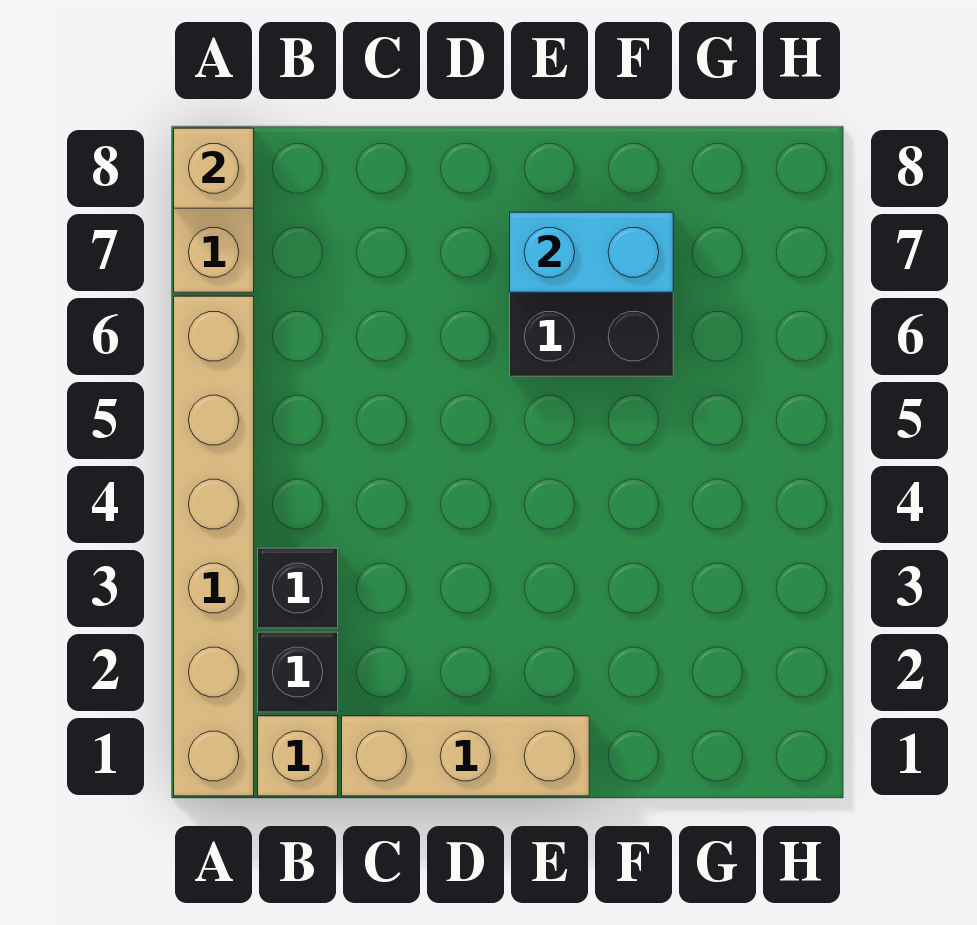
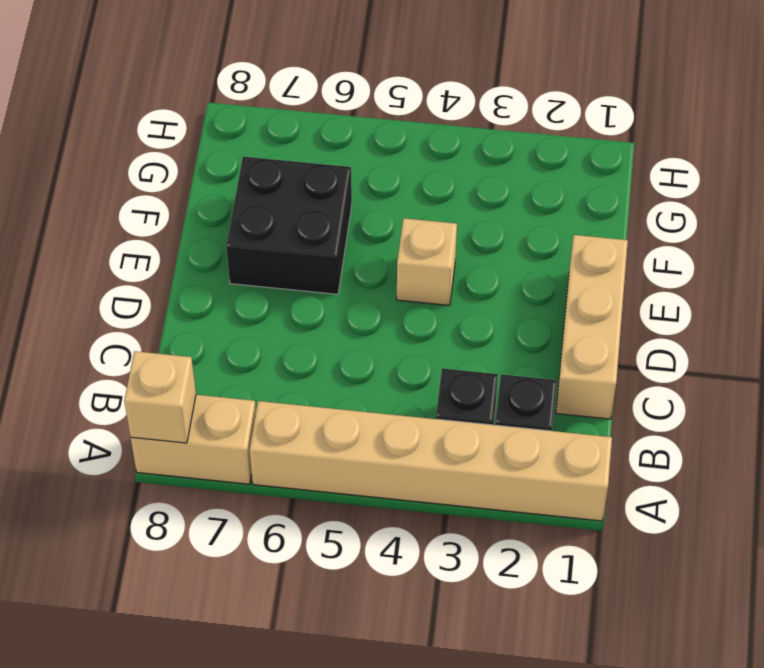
tan brick B1 level 1 -> tan brick E4 level 1
cyan brick E7:F7 level 2 -> none

